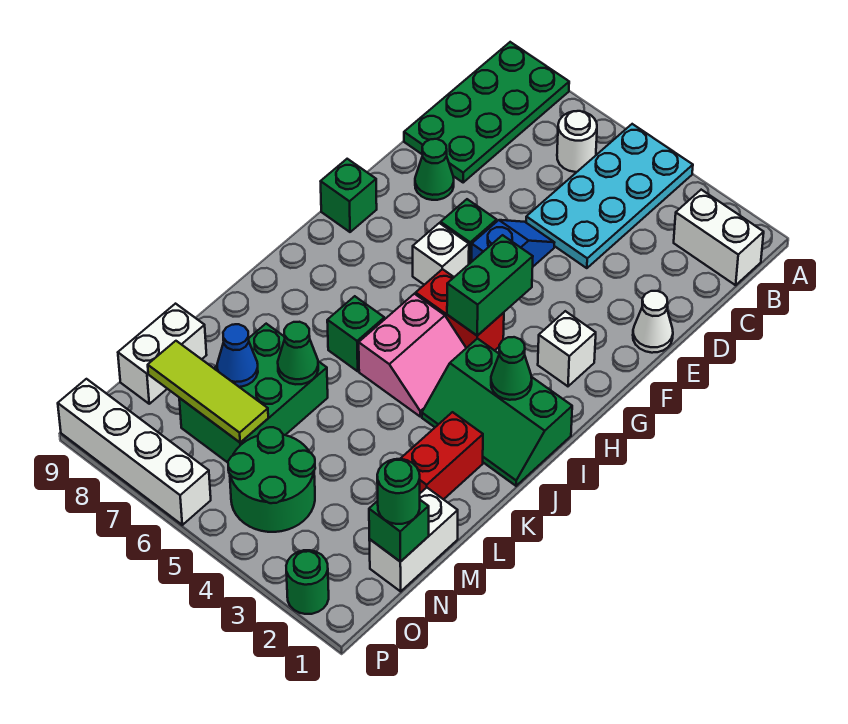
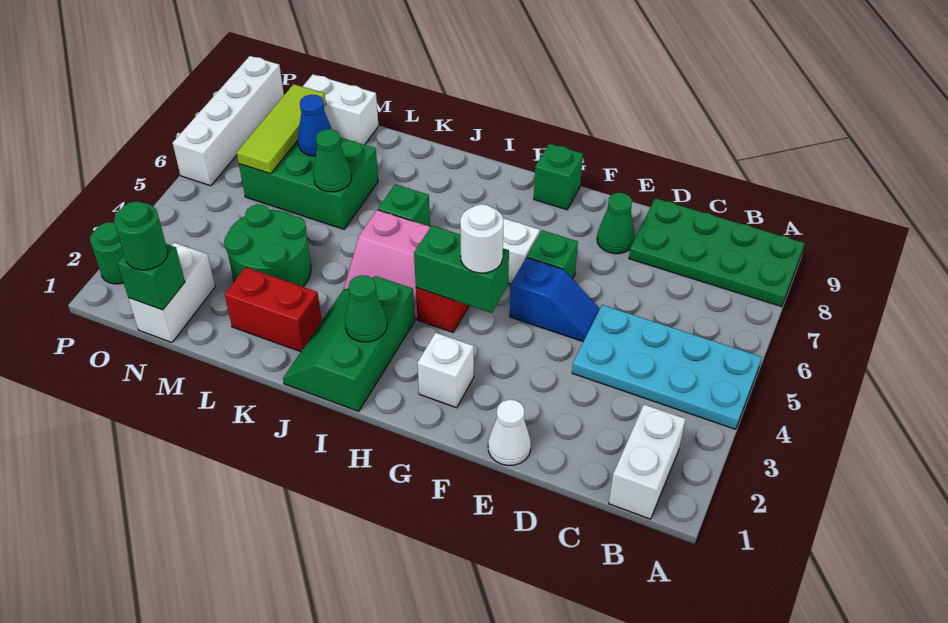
white round brick B6 level 1 -> white round brick G4 level 3
white brick M1:N1 level 1 -> white brick N1:N2 level 1
green round brick N4:O5 level 1 -> green round brick L3:M4 level 1

